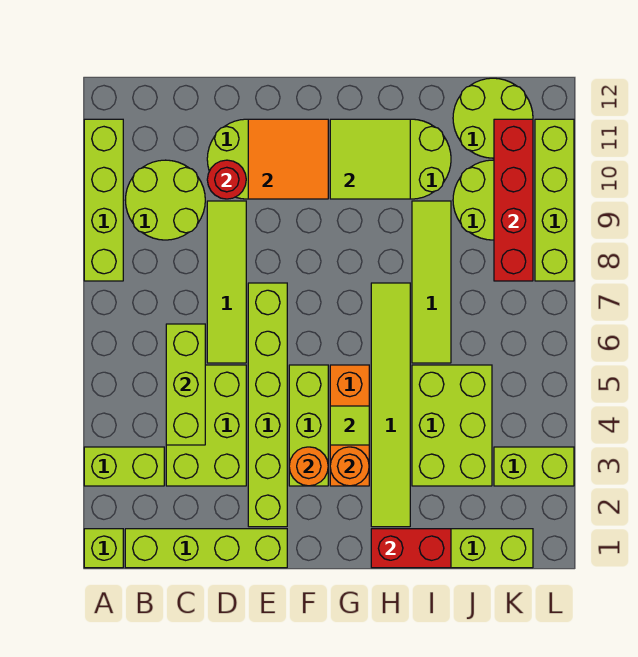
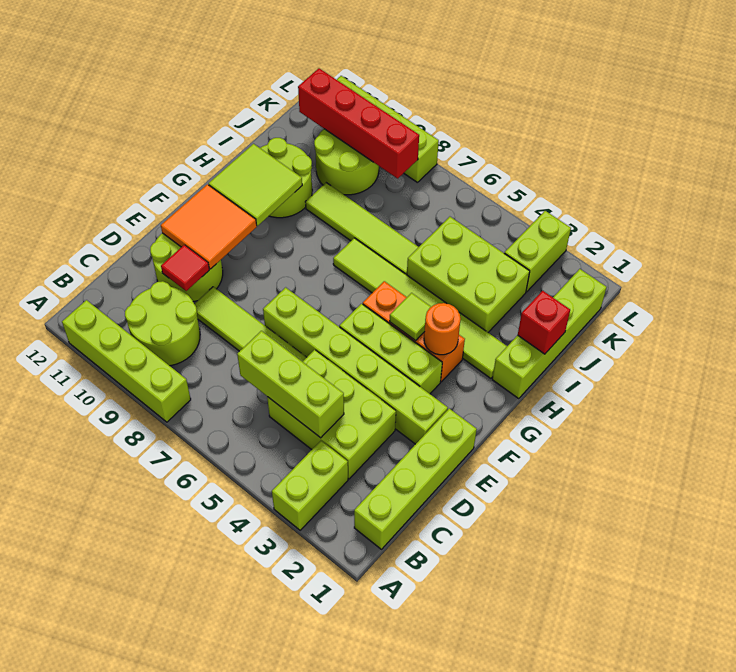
lime brick A1 level 1 -> none
red round brick D10 level 2 -> red tile D10 level 2
orange round brick F3 level 2 -> none
red brick H1:I1 level 2 -> red brick I1 level 2
lime round brick J11:K12 level 1 -> none

